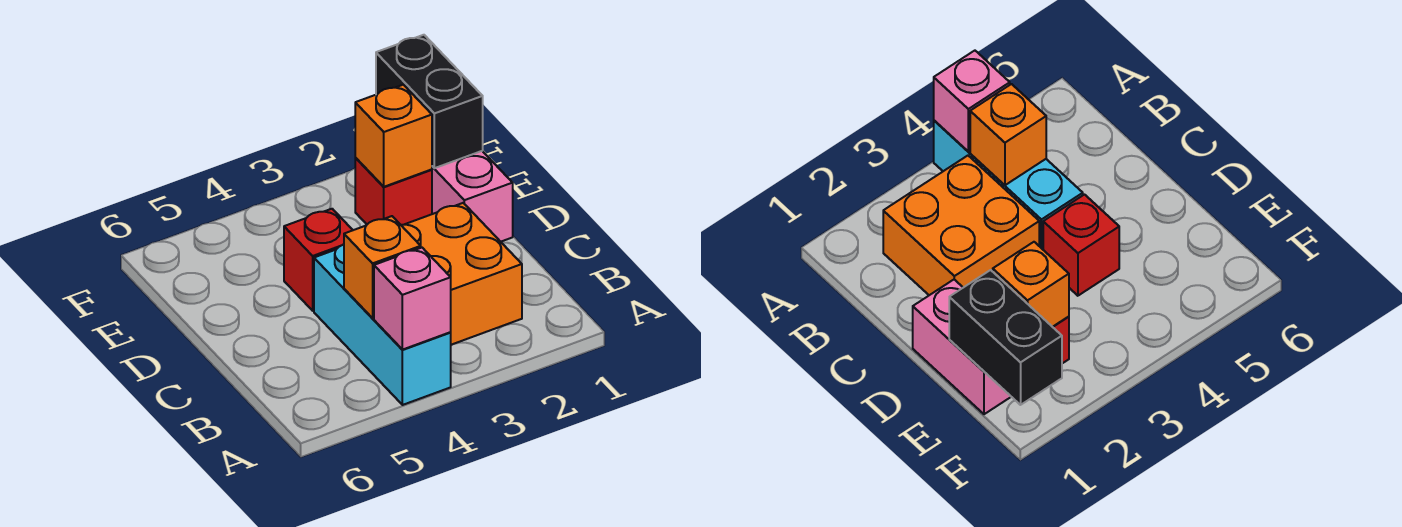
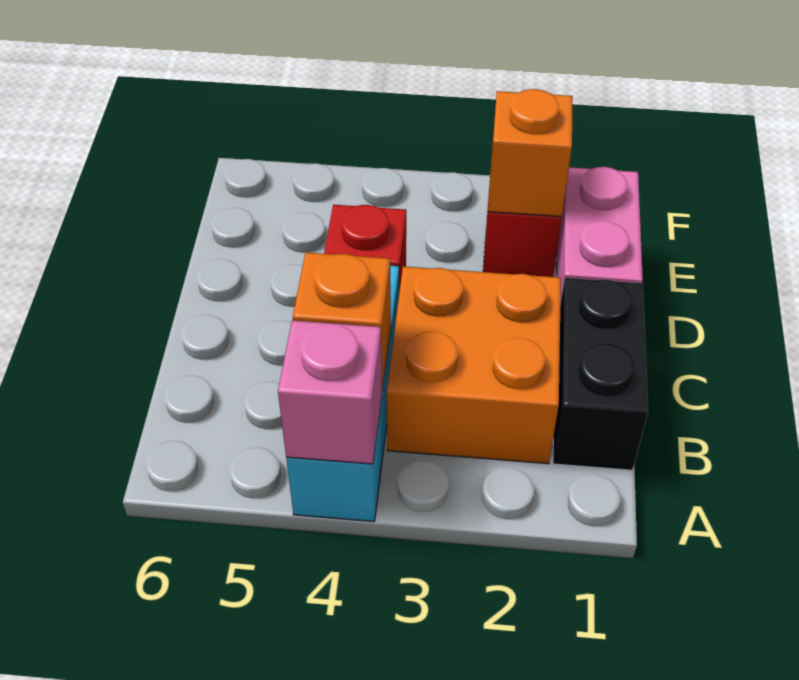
black brick E1:F1 level 2 -> black brick B1:C1 level 1

